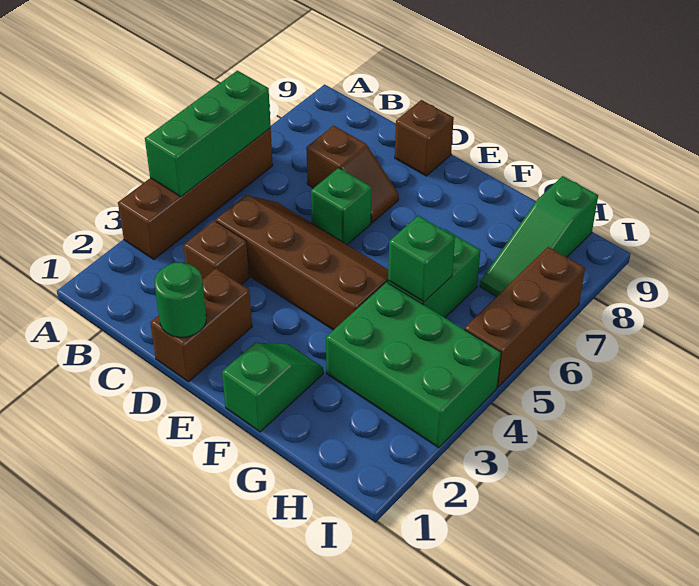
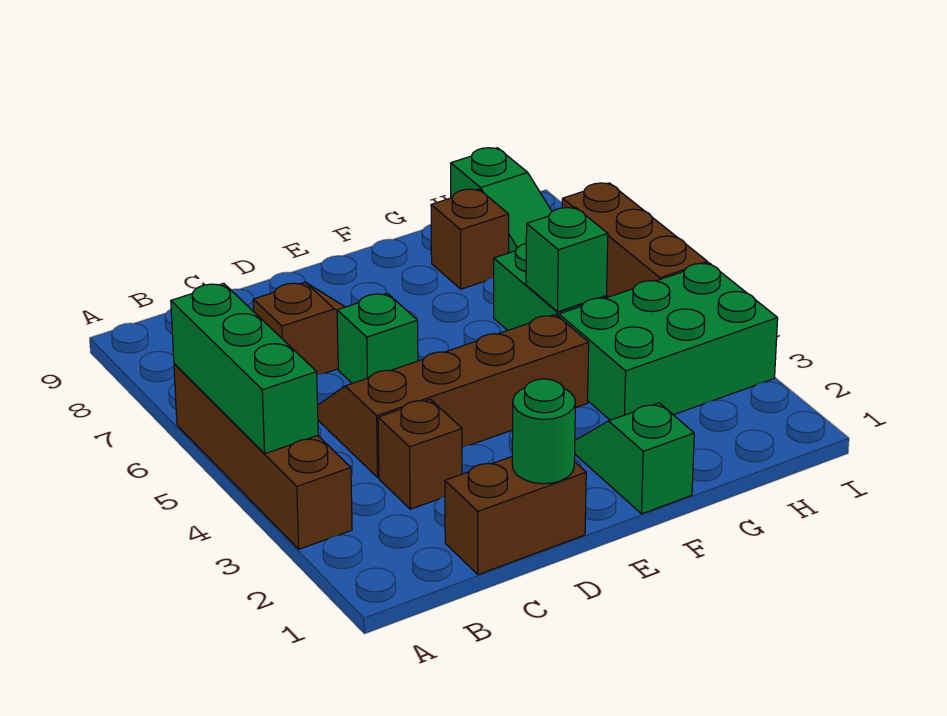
brown brick D1:D2 level 1 -> brown brick C1:D1 level 1
brown brick D9 level 1 -> brown brick G8 level 1

